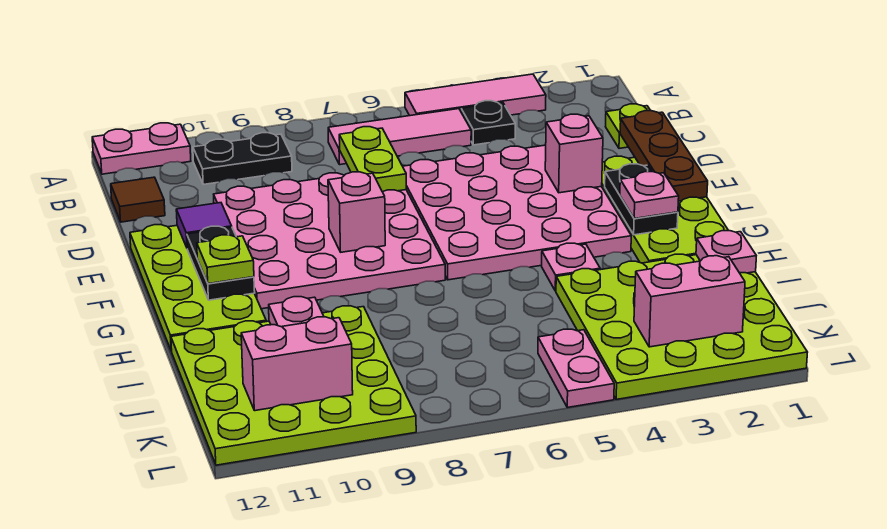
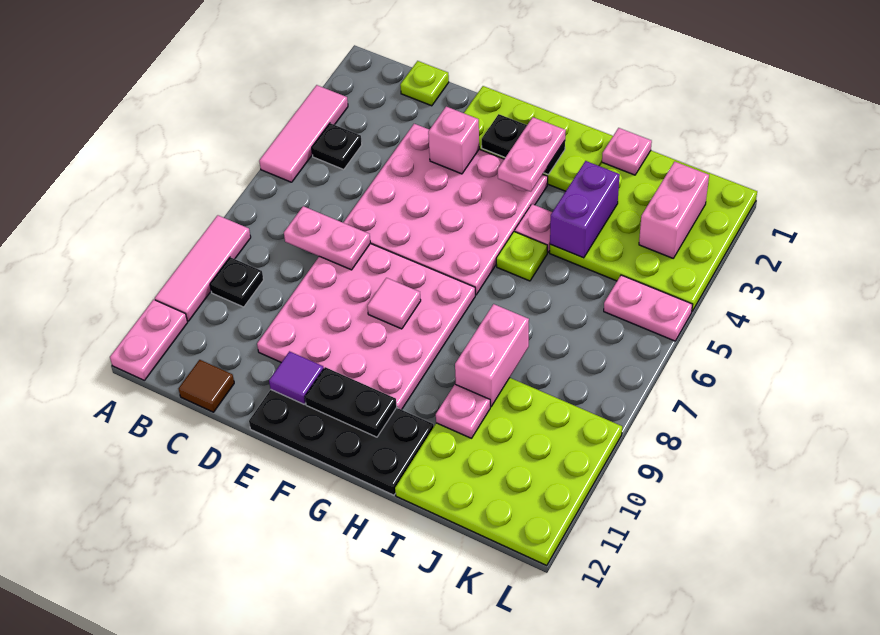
pink tile B5:B7 level 1 -> pink tile A8:A10 level 1
black plate B9:B10 level 1 -> black plate B9 level 1
lime plate C7:D7 level 2 -> pink plate C7:D7 level 2
brown plate D1:F1 level 2 -> none
lime plate E11:H12 level 1 -> black plate E11:H12 level 1
pink brick F8 level 2 -> pink tile F8 level 2
pink plate G2 level 3 -> pink plate G2:G3 level 3
lime plate G11 level 3 -> lime plate H5 level 1
none -> purple brick I3:I4 level 2
pink brick K10:K11 level 2 -> pink brick I8:I9 level 2

